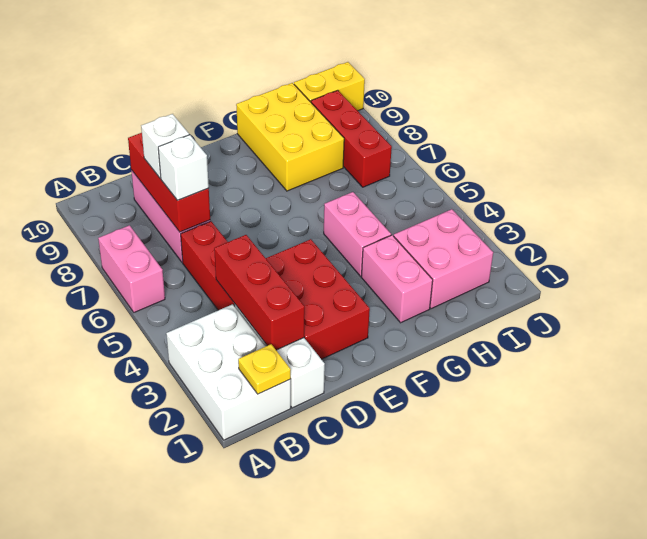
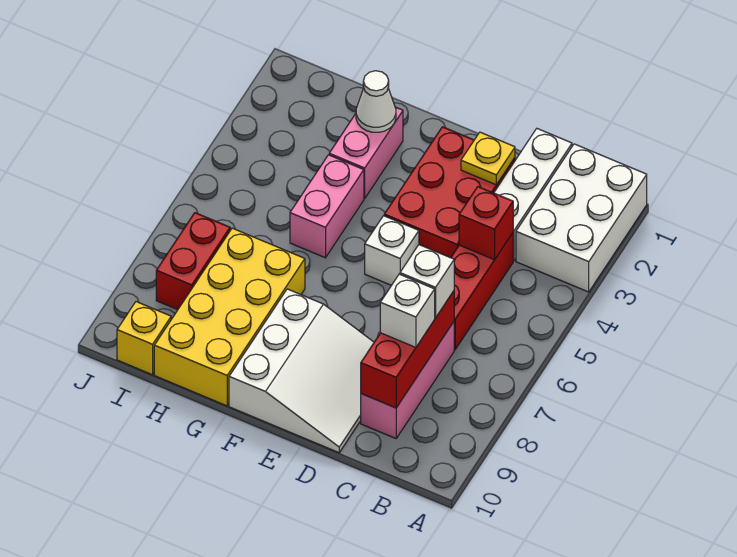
pink brick A6:A7 level 1 -> none
yellow plate B1 level 2 -> yellow plate D2 level 2
red brick C2:C4 level 2 -> red brick C4 level 2
none -> white slope D8:F10 level 1 top F
none -> white brick E5 level 1
none -> white cone G2 level 2
yellow brick G8:H10 level 1 -> yellow brick G7:H10 level 1
pink brick H2:I3 level 1 -> none
red brick I7:I9 level 1 -> red brick I7:I8 level 1
yellow brick I10:J10 level 1 -> yellow brick I10 level 1

